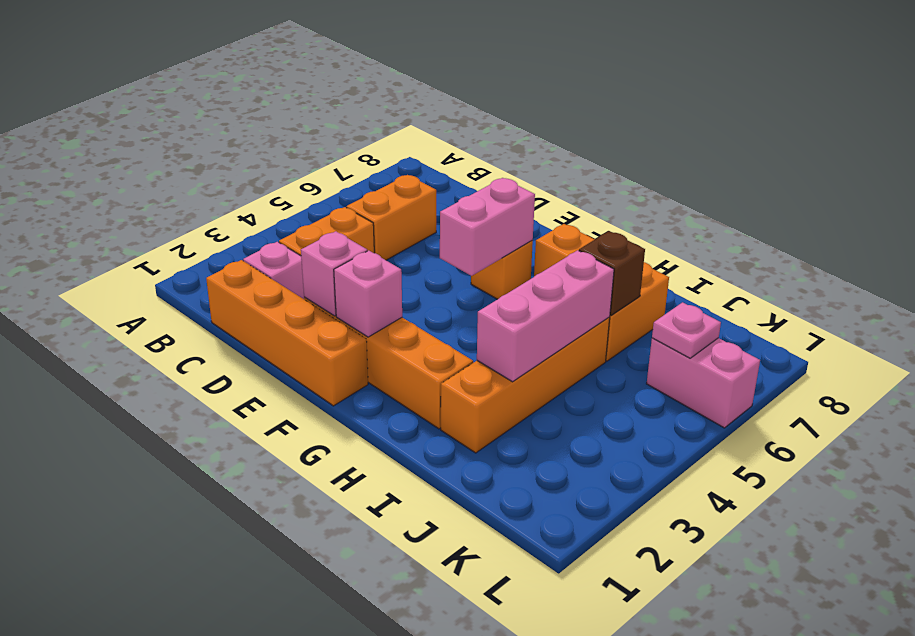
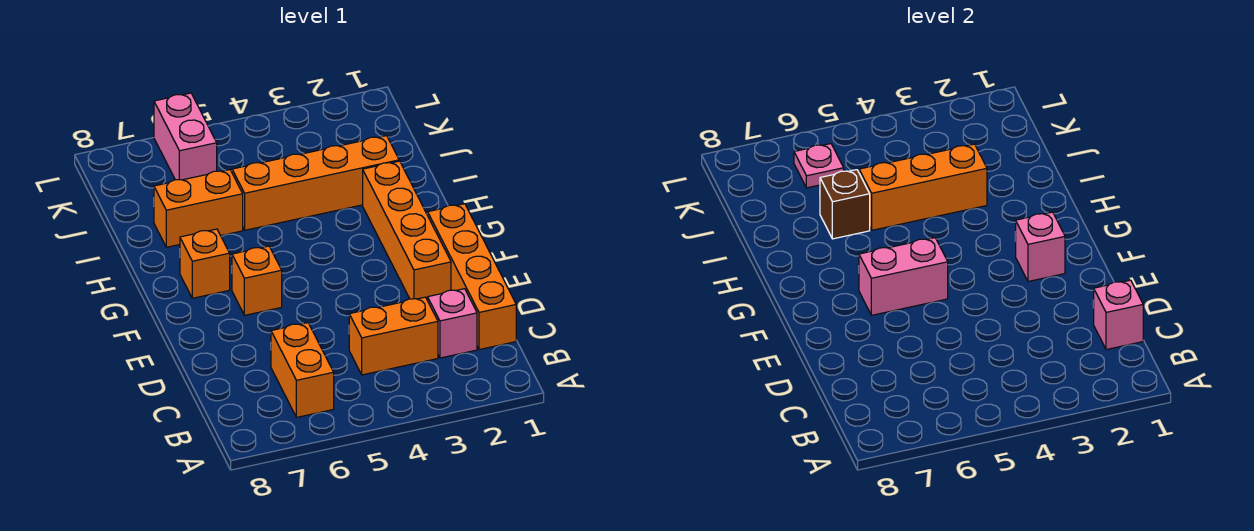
orange brick C5:C6 level 1 -> orange brick B6:C6 level 1
pink brick E2 level 2 -> pink brick C1 level 2
pink brick I3:I5 level 2 -> orange brick I3:I5 level 2

